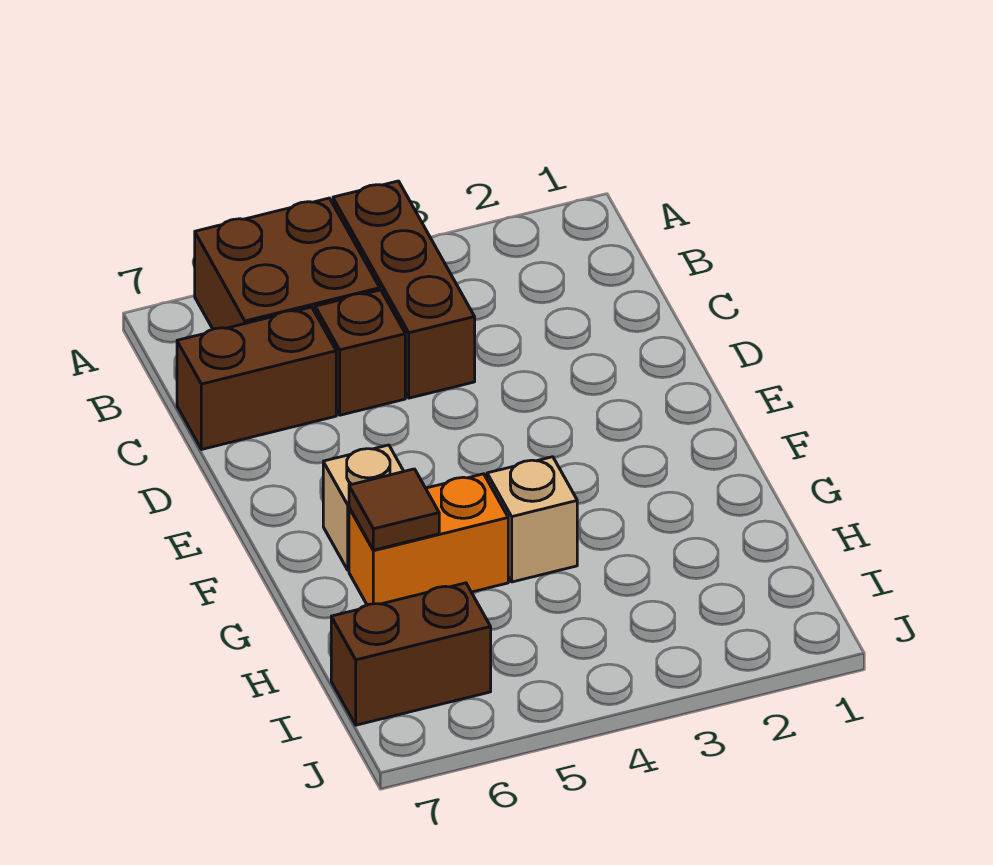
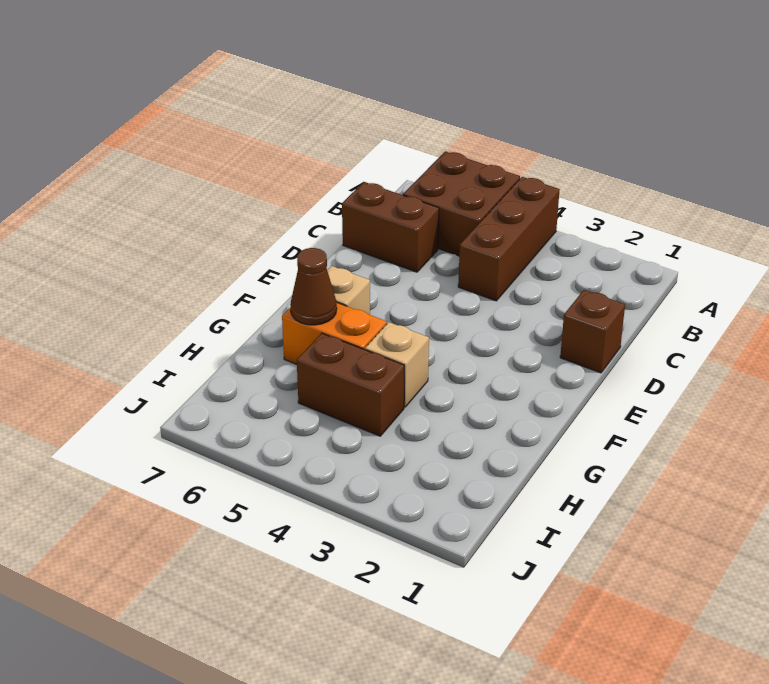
brown brick C5 level 1 -> brown brick D1 level 1
brown tile G6 level 2 -> brown cone G6 level 2
brown brick I6:I7 level 1 -> brown brick H4:H5 level 1

